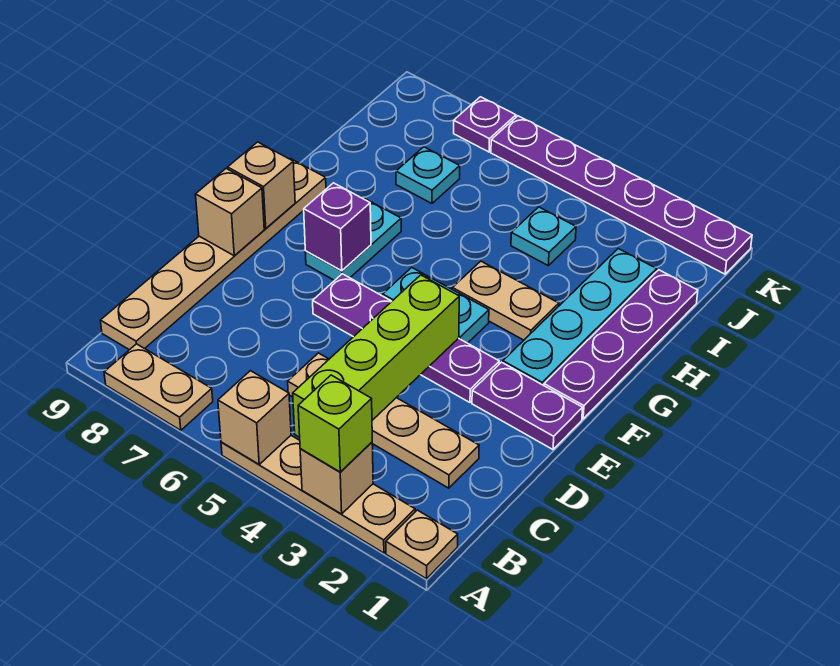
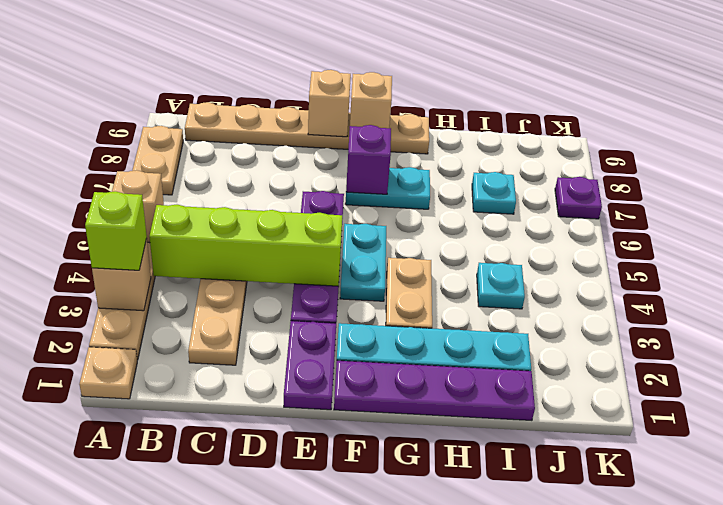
purple plate K1:K6 level 1 -> none

